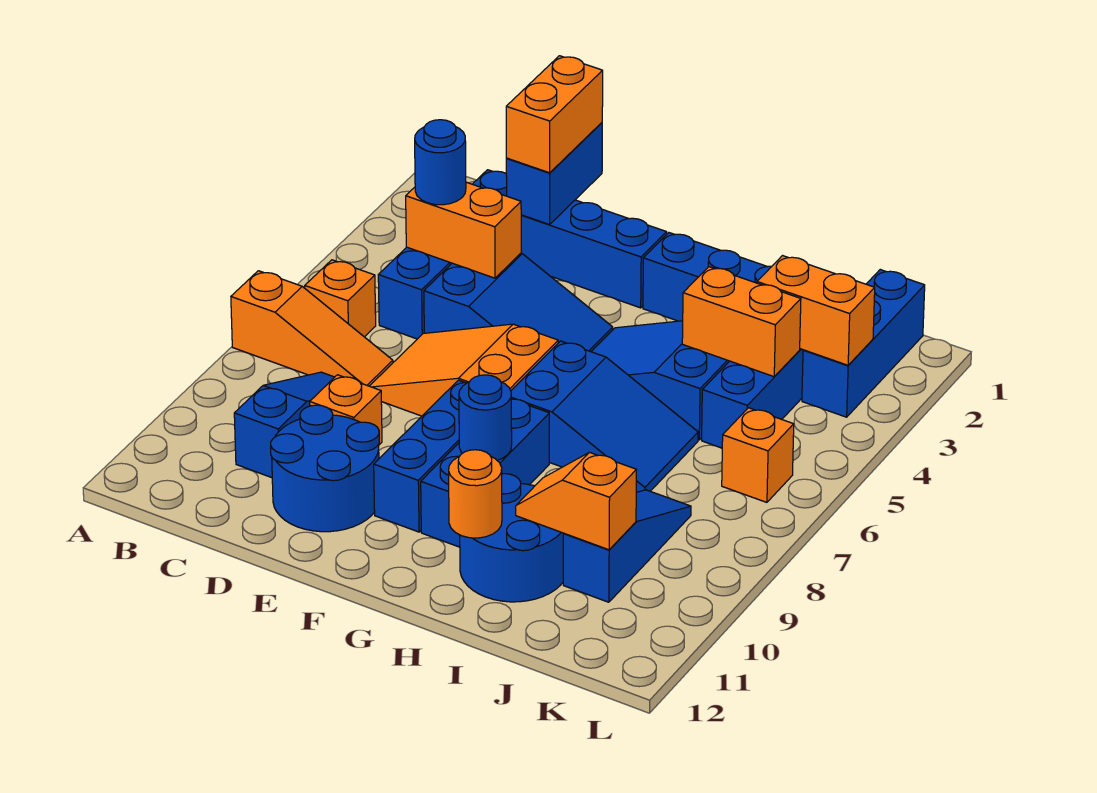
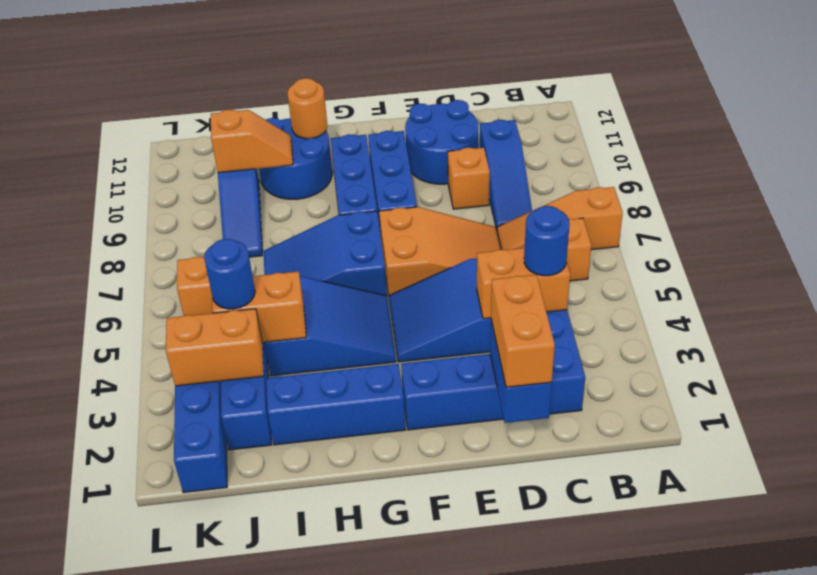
blue round brick G9 level 2 -> blue round brick J4 level 3

